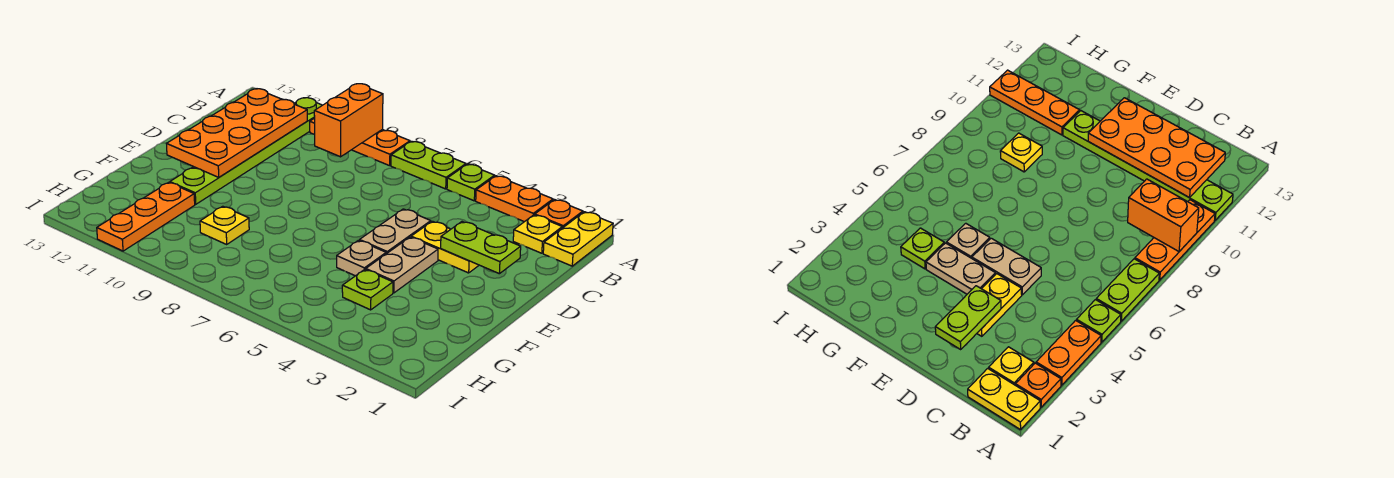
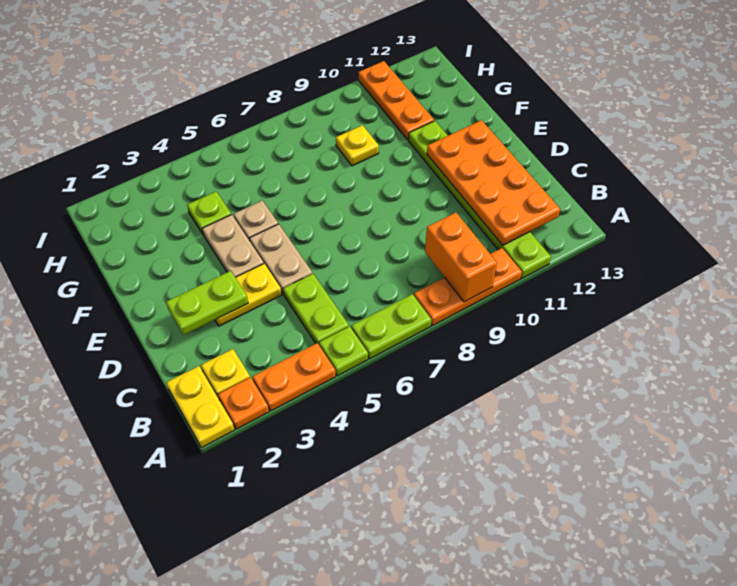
none -> lime plate B5:C5 level 1

